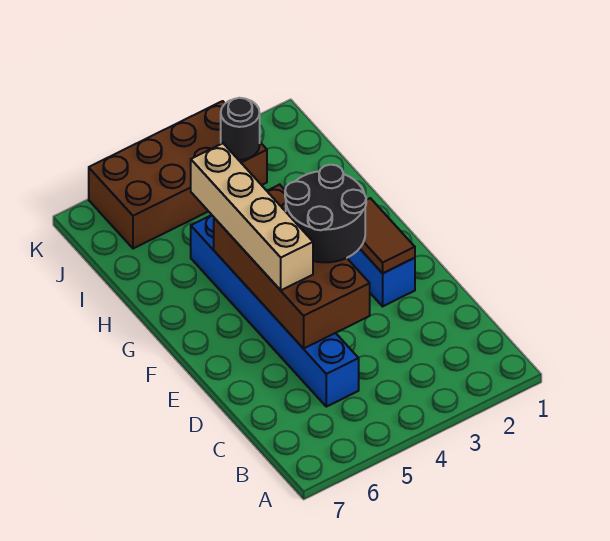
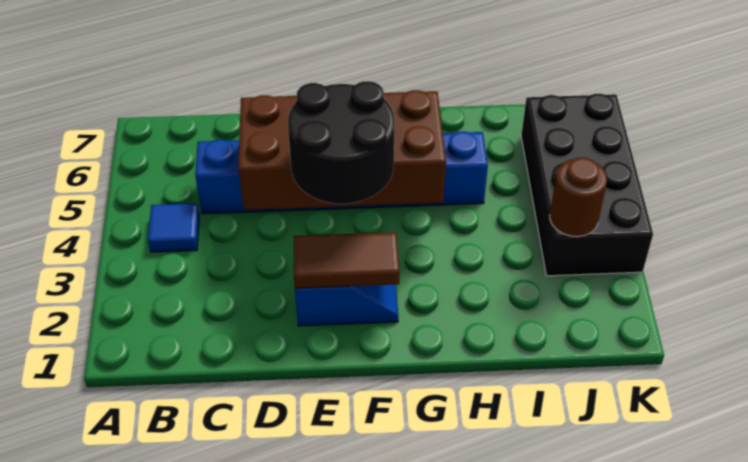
none -> blue tile B4 level 1
tan brick E5:H5 level 3 -> none
brown brick J3:K6 level 1 -> black brick J3:K6 level 1
black round brick J3 level 2 -> brown round brick J3 level 2

